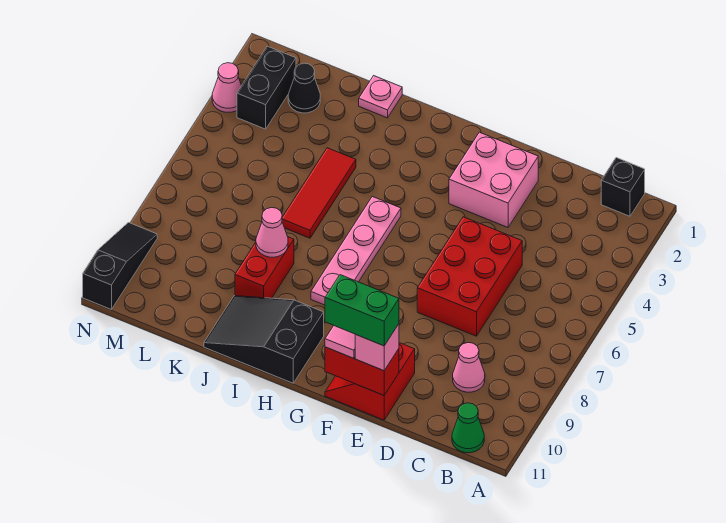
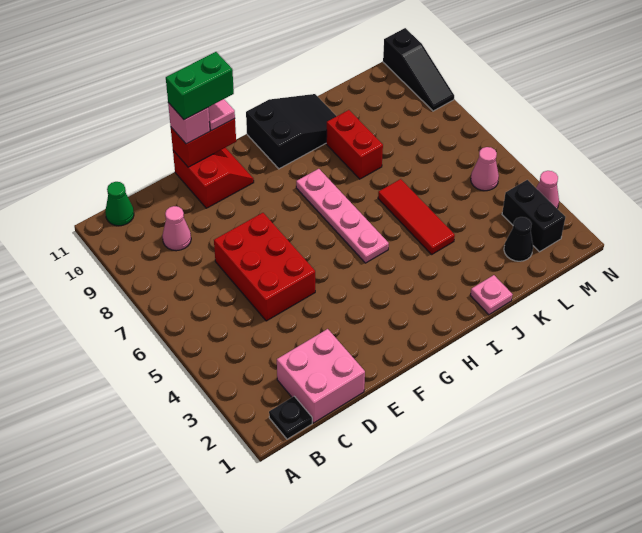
black brick B1 level 1 -> black plate B1 level 1
pink brick E2:F3 level 1 -> pink brick C1:D2 level 1
pink cone J8 level 2 -> pink cone M5 level 1

